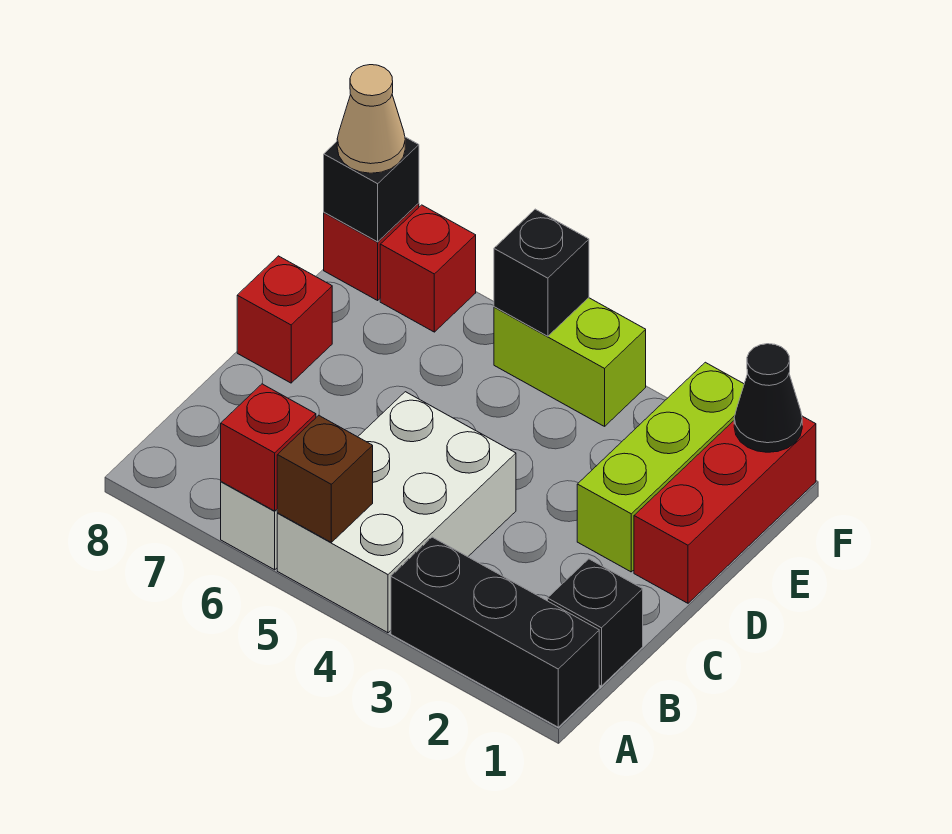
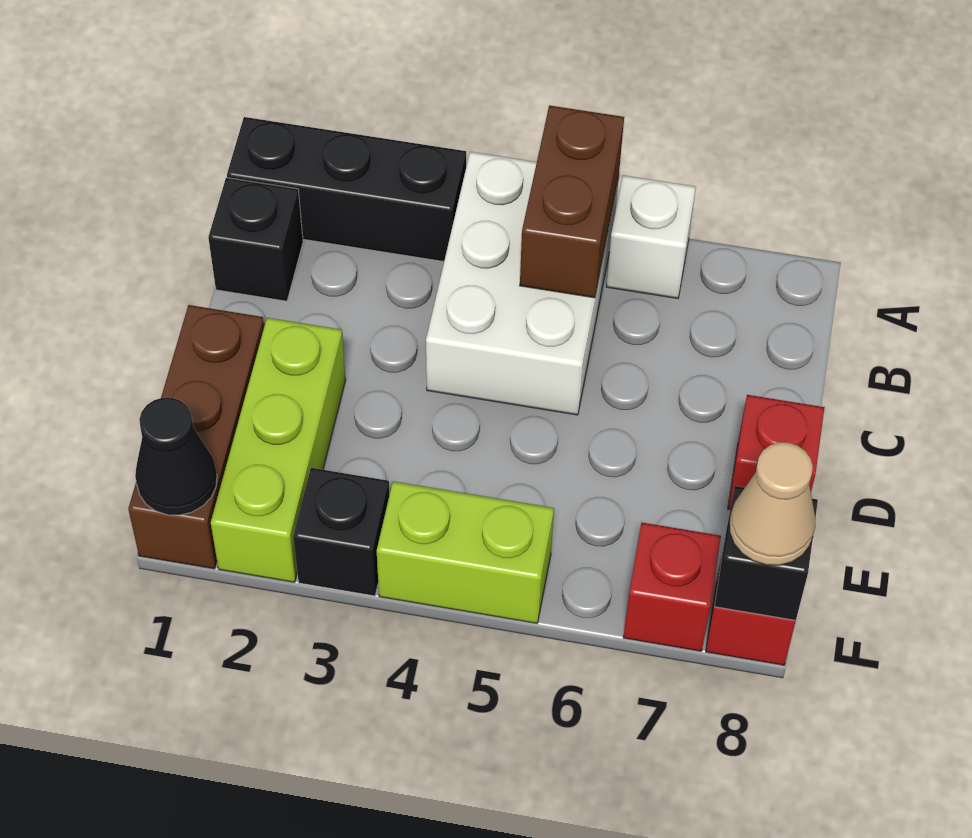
brown brick A5 level 2 -> brown brick A5:B5 level 2
red brick A6 level 2 -> none
red brick D1:F1 level 1 -> brown brick D1:F1 level 1
black brick F5 level 2 -> black brick F3 level 1

